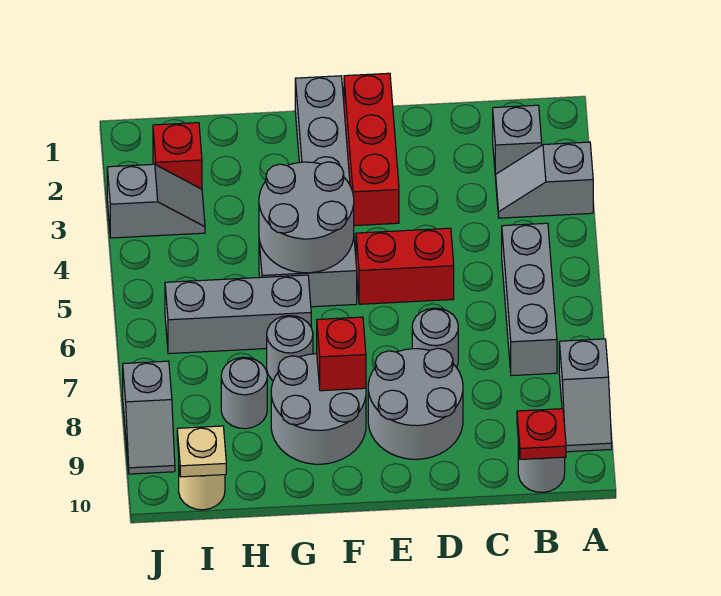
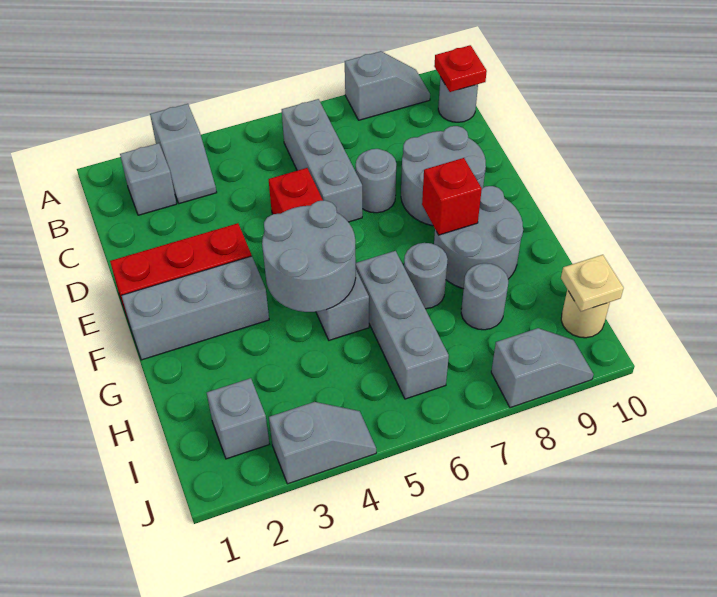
grey brick B5:B7 level 1 -> grey brick B6:D6 level 1
red brick I2 level 1 -> grey brick I2 level 1
grey slope I3:J3 level 1 top J -> grey slope J3:J4 level 1 top 3

